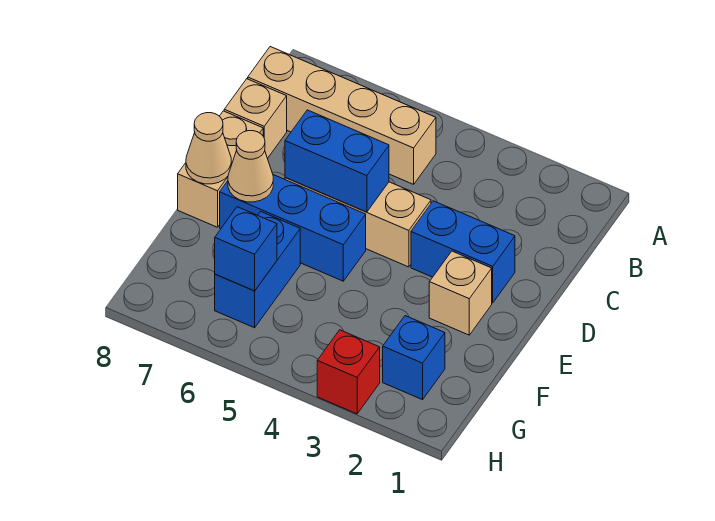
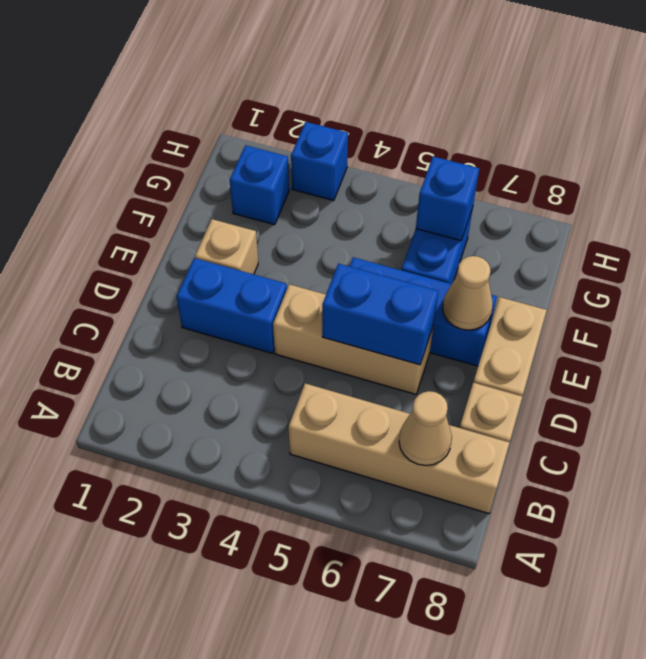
tan cone E8 level 2 -> tan cone B7 level 2
red brick H3 level 1 -> blue brick H3 level 1

